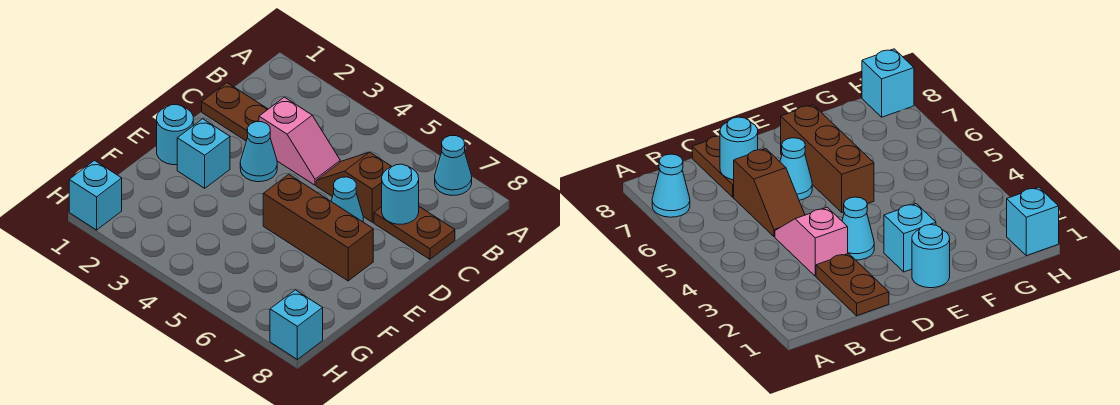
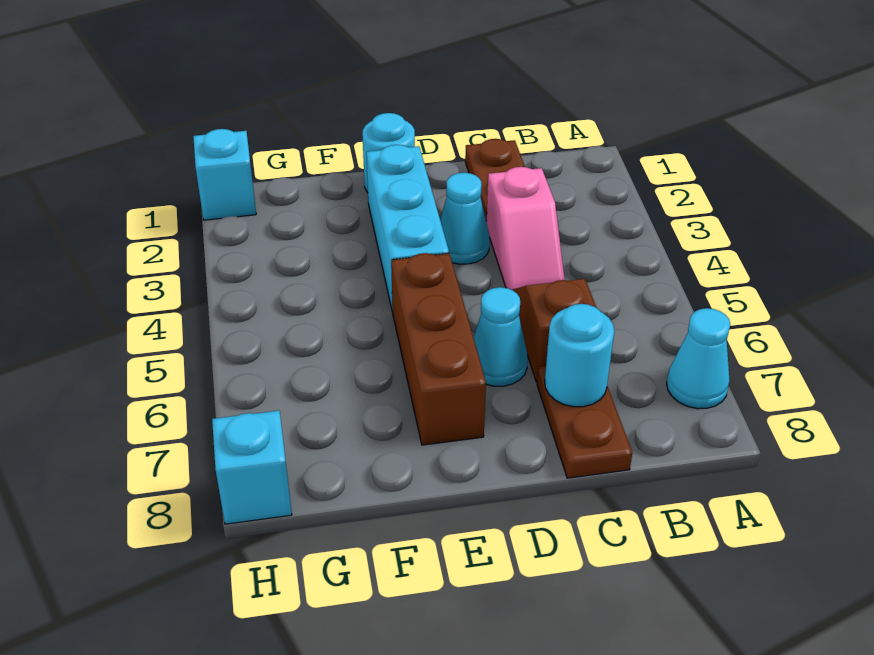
cyan brick E2 level 1 -> cyan brick E2:E4 level 1

